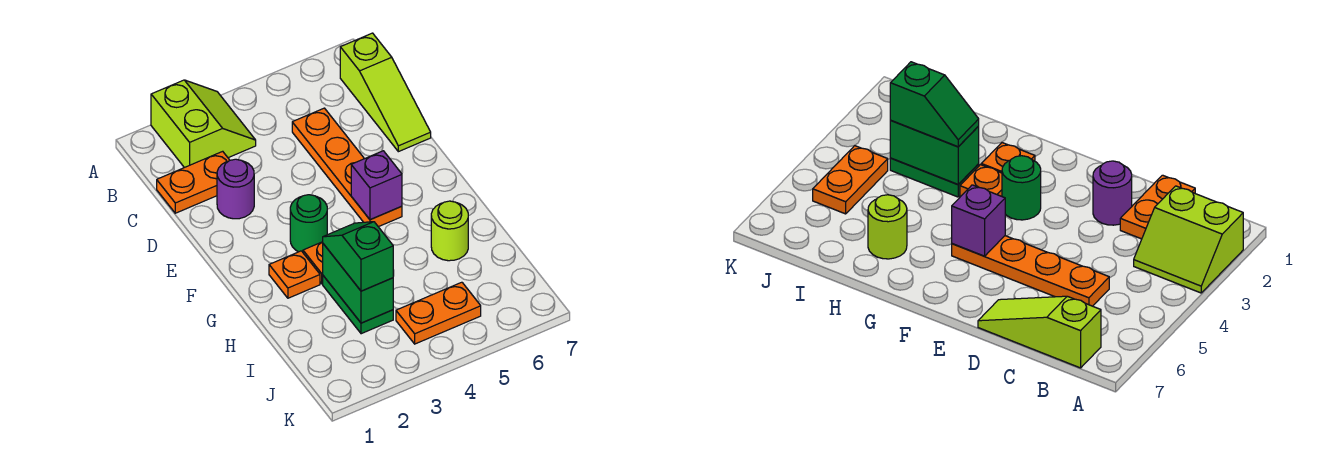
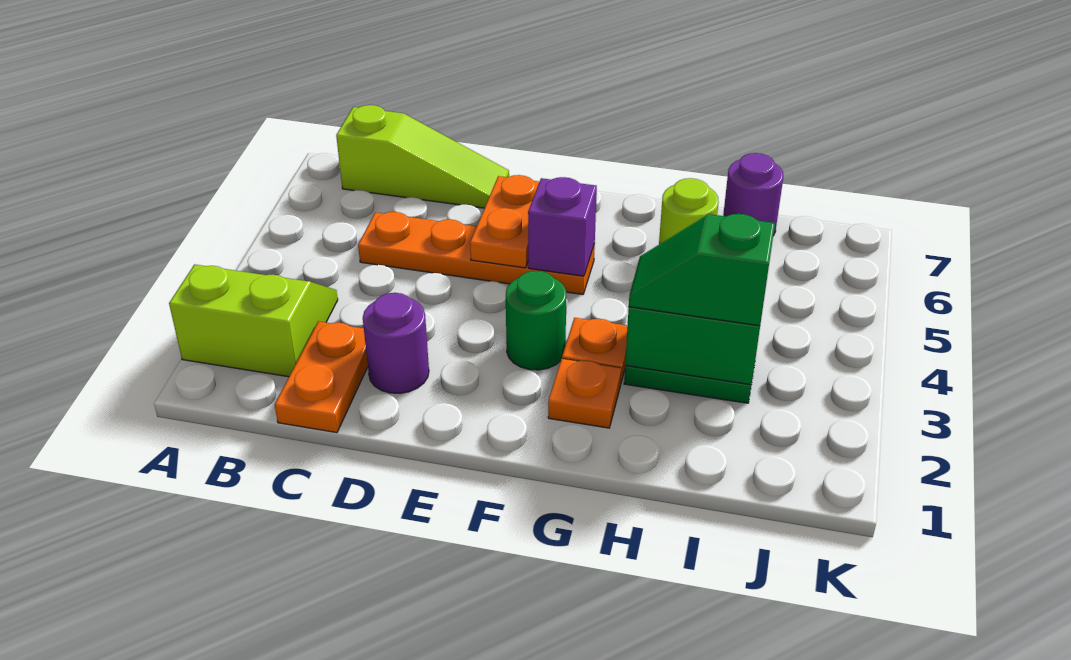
none -> purple round brick I7 level 1
orange plate J4:J5 level 1 -> orange plate E5:E6 level 2

